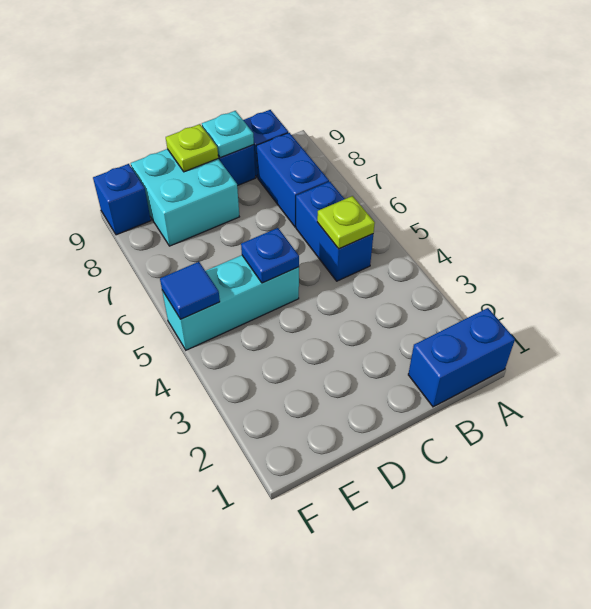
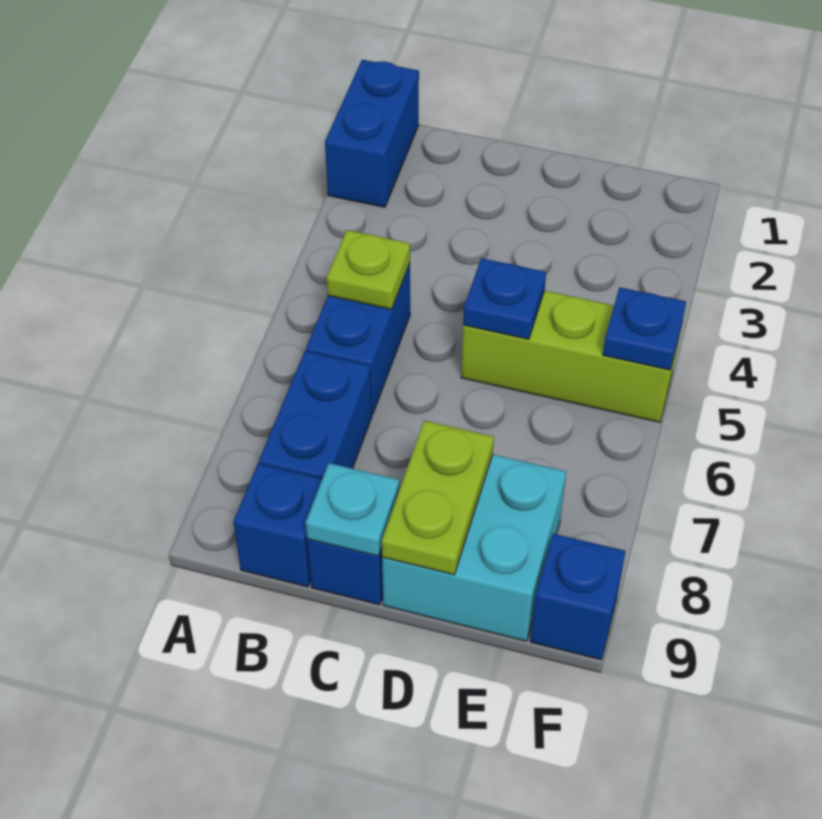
blue brick A1:B1 level 1 -> blue brick A1:A2 level 1
cyan brick D5:F5 level 1 -> lime brick D5:F5 level 1
lime plate D9 level 2 -> lime plate D8:D9 level 2
blue tile F5 level 2 -> blue plate F5 level 2

